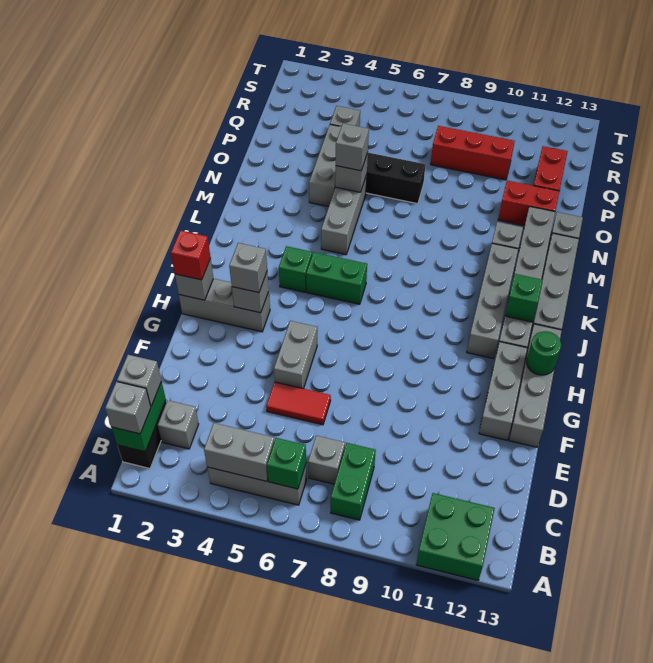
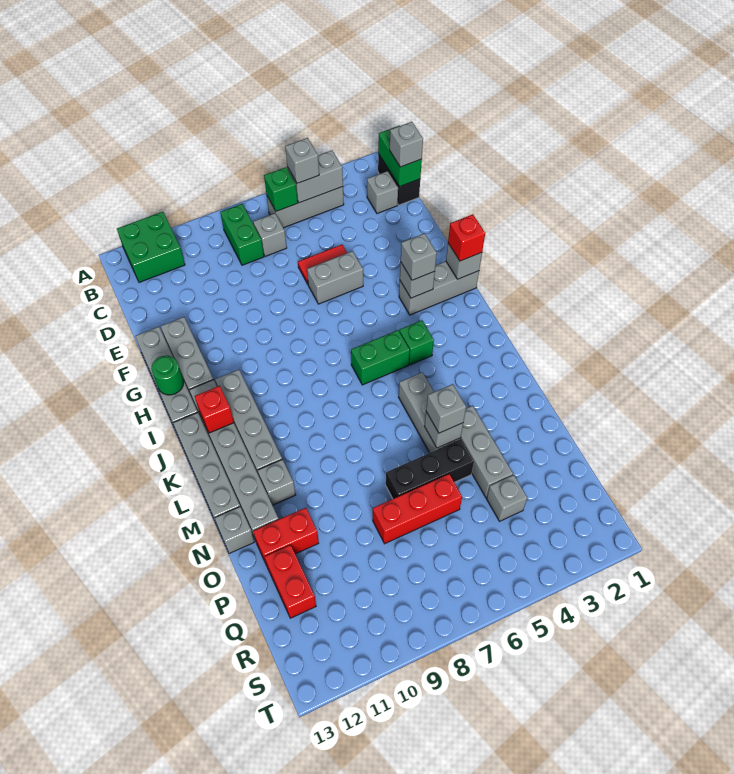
grey brick B1 level 3 -> grey brick B5 level 3
grey brick F5:G5 level 1 -> grey brick F5:F6 level 1
green brick J12 level 2 -> red brick J12 level 2
red brick Q8:Q10 level 1 -> red brick P6:P8 level 1

